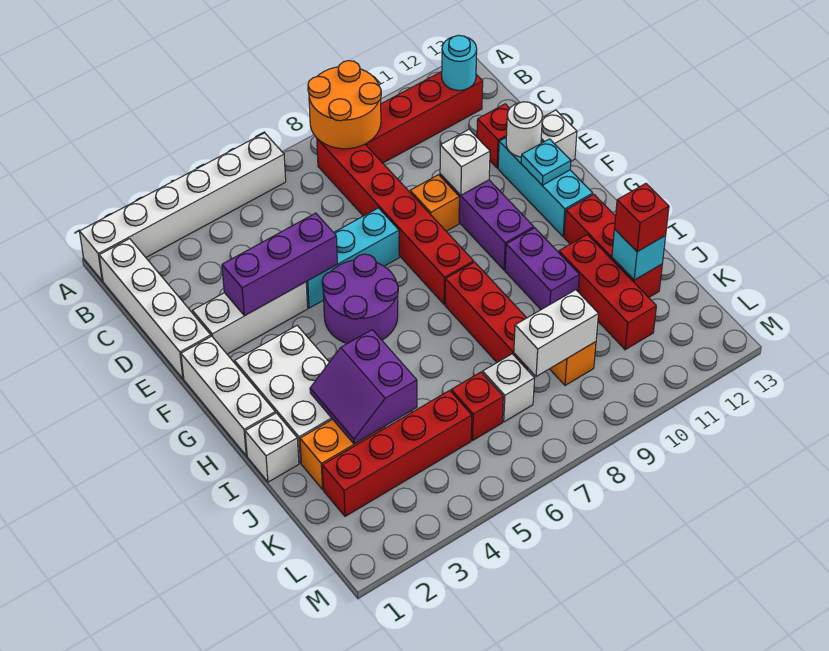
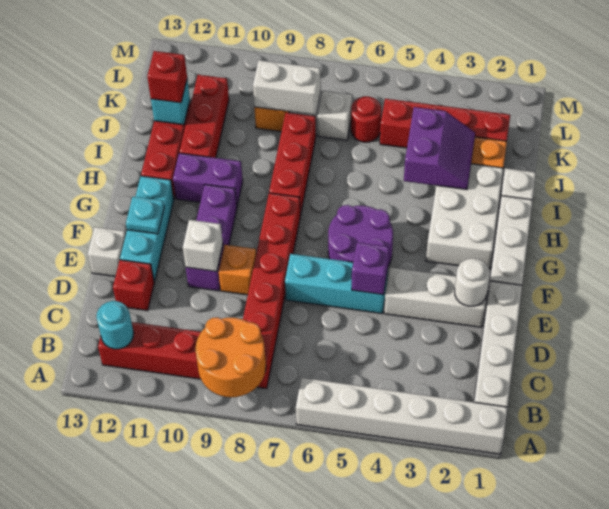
purple brick E3:E5 level 2 -> purple brick E5 level 2
white round brick E12 level 2 -> white round brick E2 level 2
purple brick H10:I10 level 1 -> purple brick H10:H11 level 1
red brick K6 level 1 -> red round brick K6 level 1

